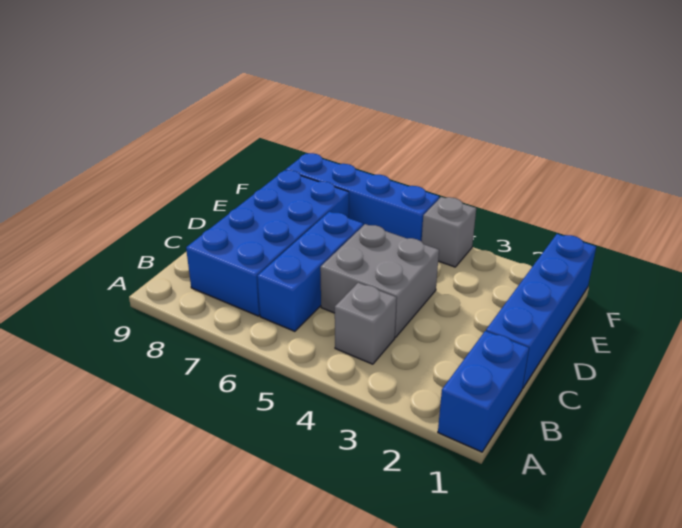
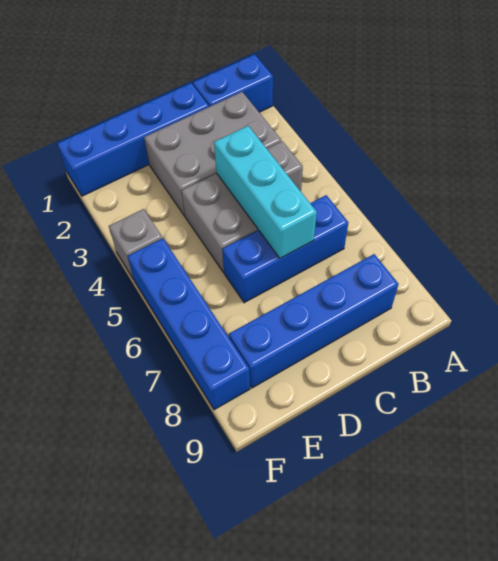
none -> grey brick B2:D3 level 1
blue brick B7:E8 level 1 -> blue brick B8:E8 level 1
none -> cyan brick C4:C6 level 2

